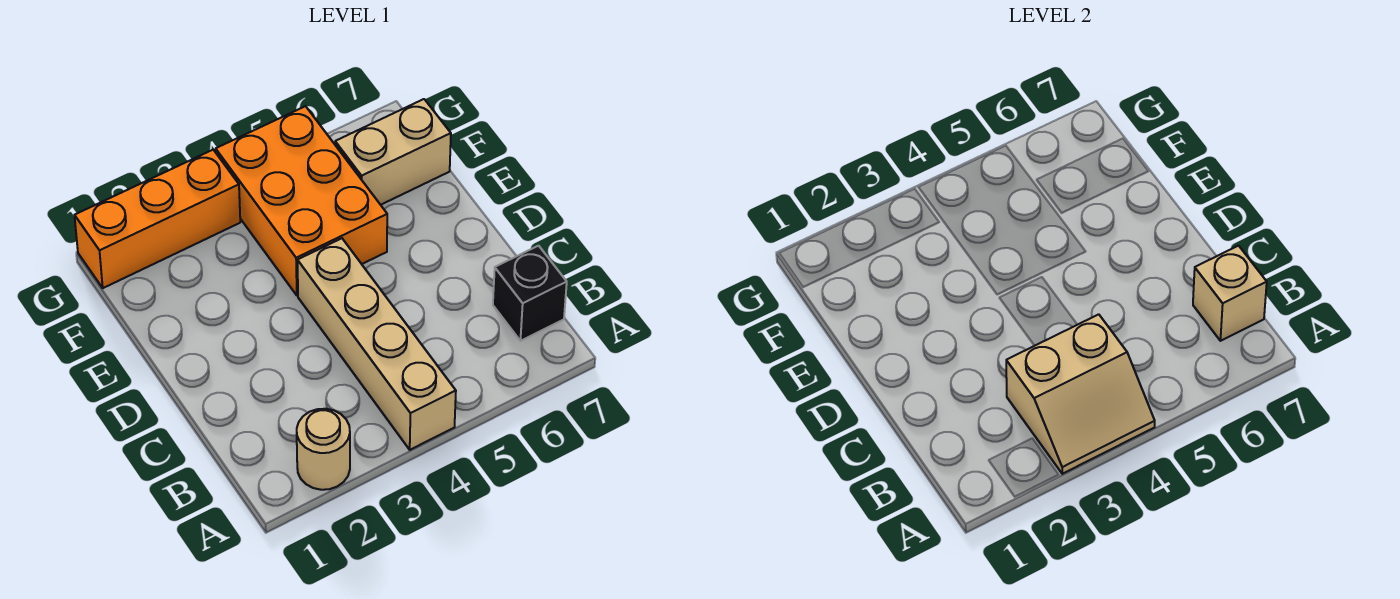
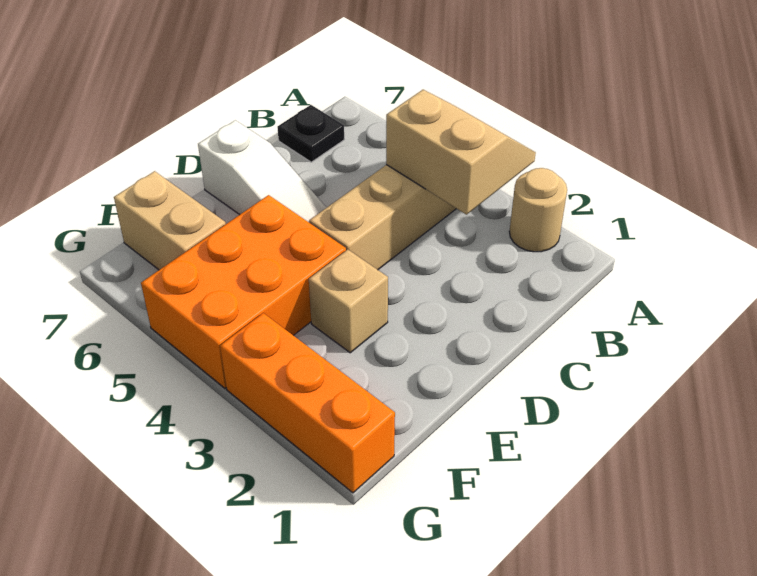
black brick B7 level 1 -> black plate B7 level 1
tan brick B7 level 2 -> tan brick E3 level 1
none -> white slope D5:D7 level 1 top 7

